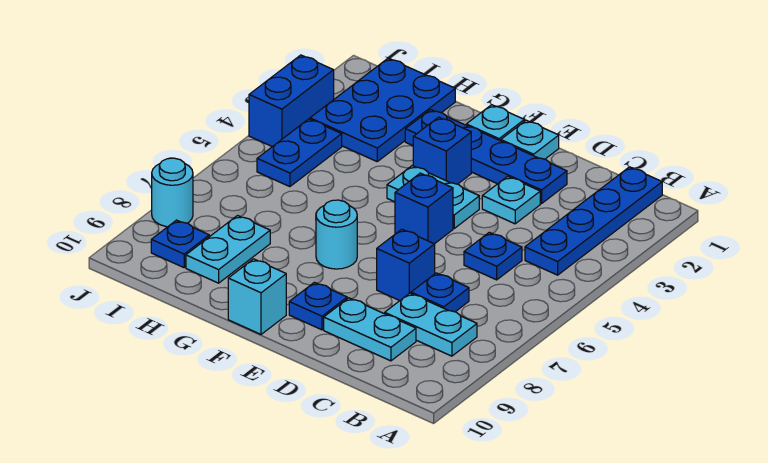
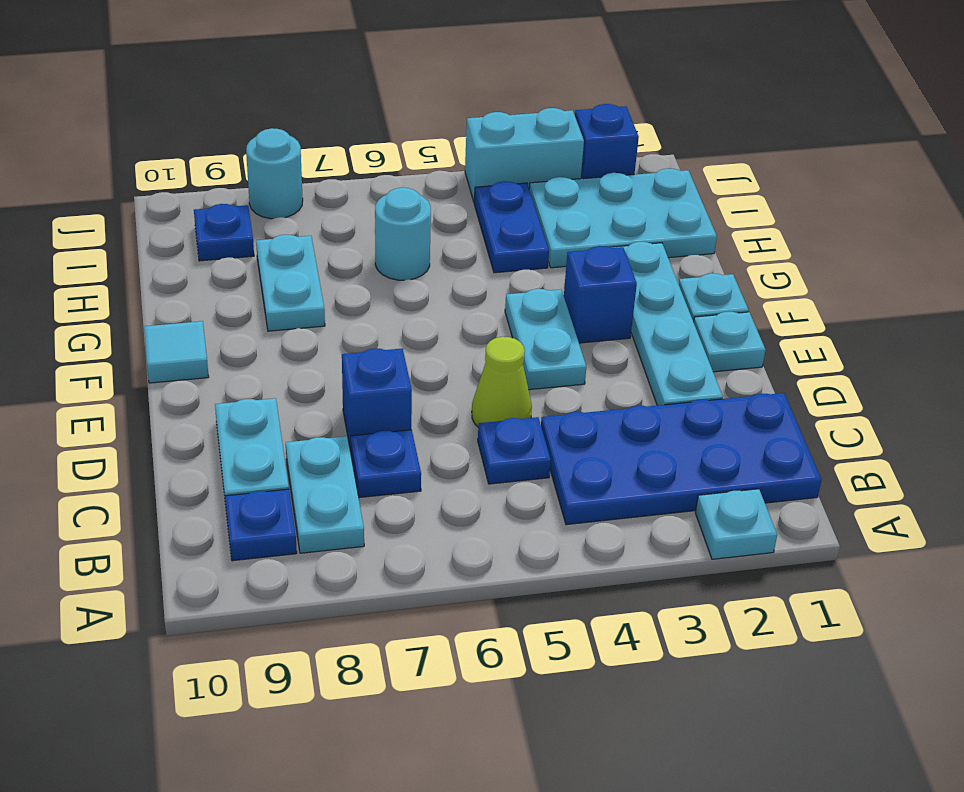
blue plate B1:B4 level 1 -> blue plate B1:C4 level 1
blue plate D2:G2 level 1 -> cyan plate D2:G2 level 1
cyan plate D3 level 1 -> cyan plate A2 level 1
none -> lime cone D5 level 1
blue brick E5 level 1 -> blue brick J2 level 1
blue plate E9 level 1 -> blue plate B9 level 1
cyan round brick F7 level 1 -> cyan round brick H6 level 1
cyan brick F10 level 1 -> cyan tile F10 level 1
blue plate H1:I3 level 1 -> cyan plate H1:I3 level 1
cyan plate H8:H9 level 1 -> cyan plate G8:H8 level 1
blue plate I4:I5 level 1 -> blue plate H4:I4 level 1
blue brick J3:J4 level 1 -> cyan brick J3:J4 level 1

